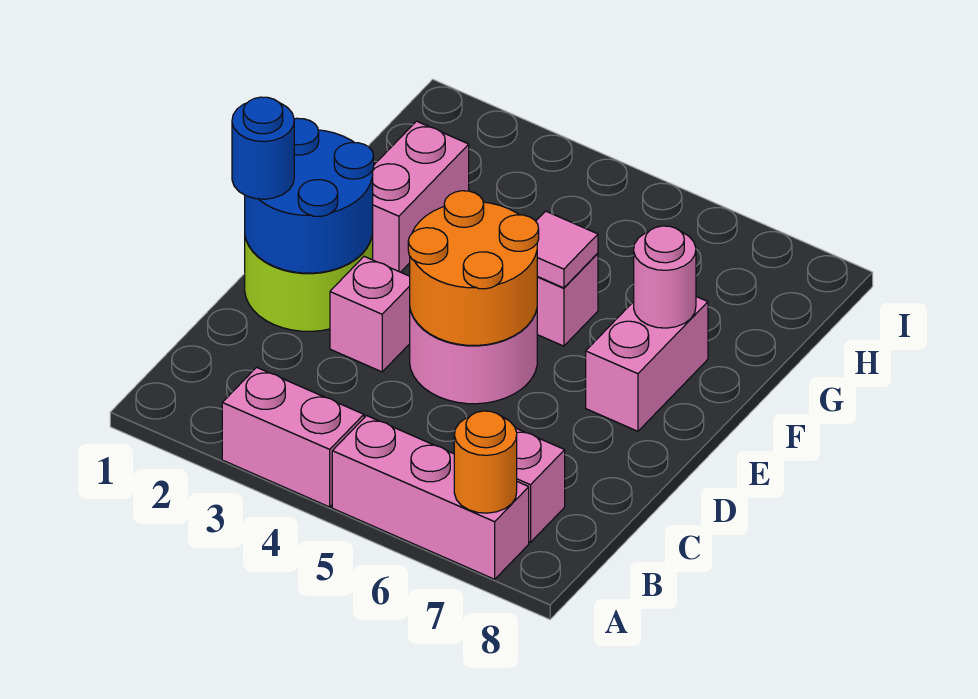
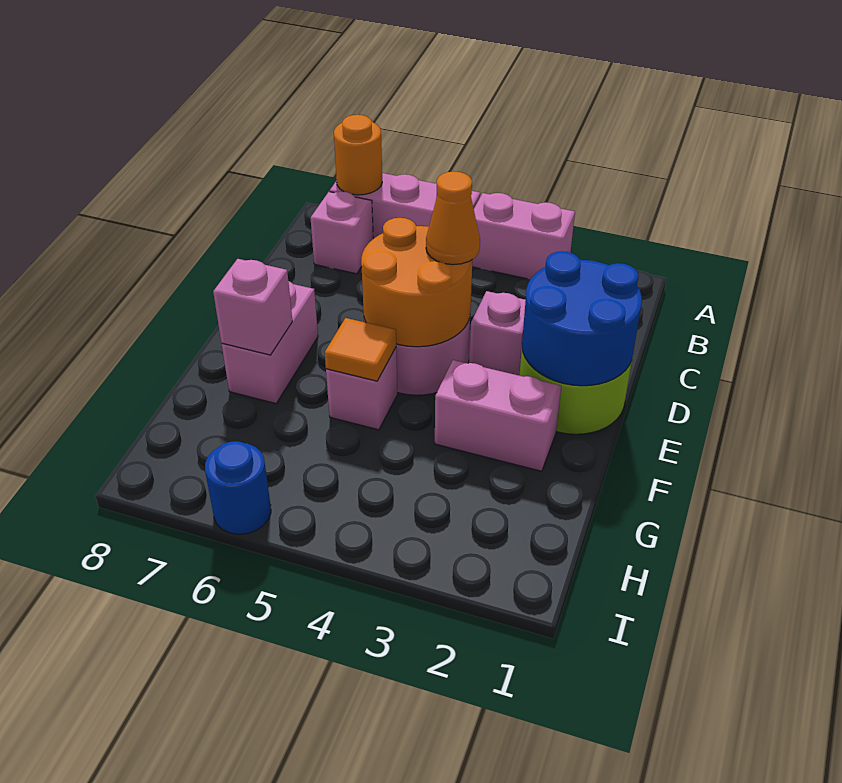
blue round brick D1 level 3 -> blue round brick I6 level 1
none -> orange cone D4 level 3
pink brick F2:G2 level 1 -> pink brick F2:F3 level 1
pink tile F5 level 2 -> orange tile F5 level 2
pink round brick F7 level 2 -> pink brick F7 level 2

